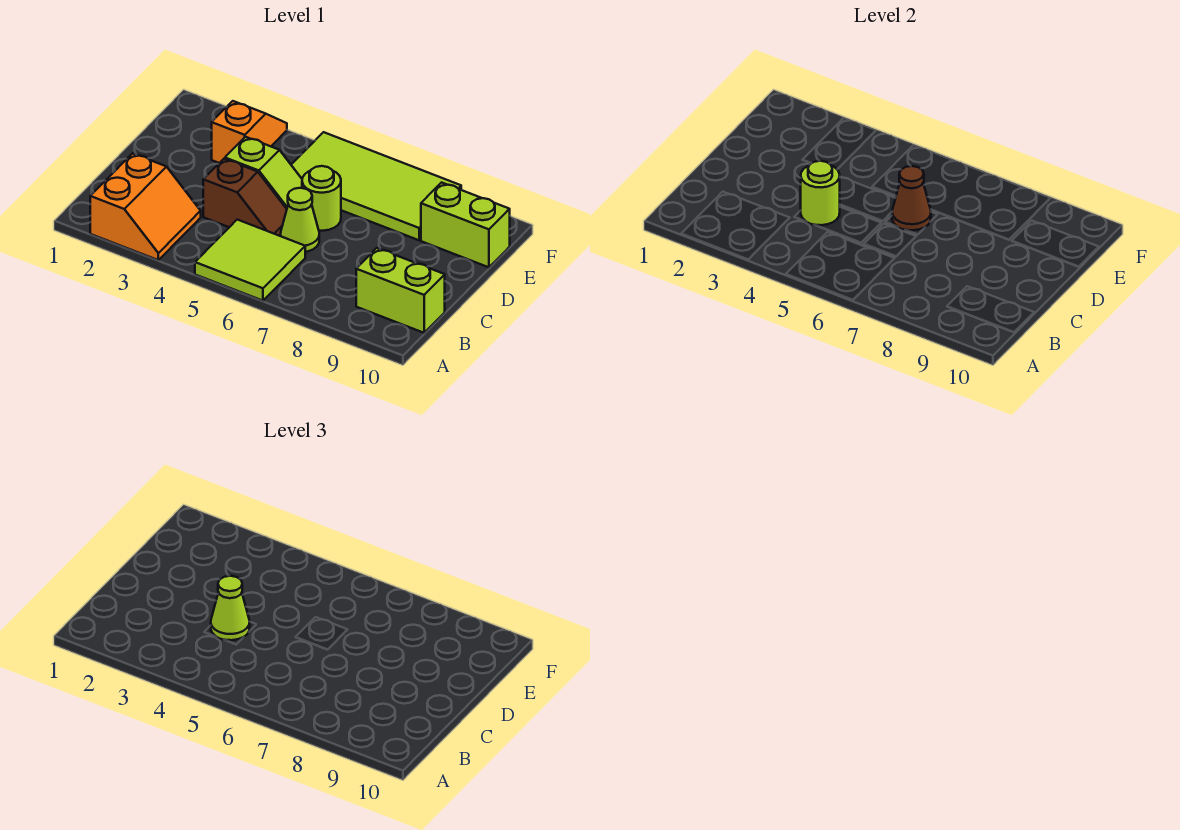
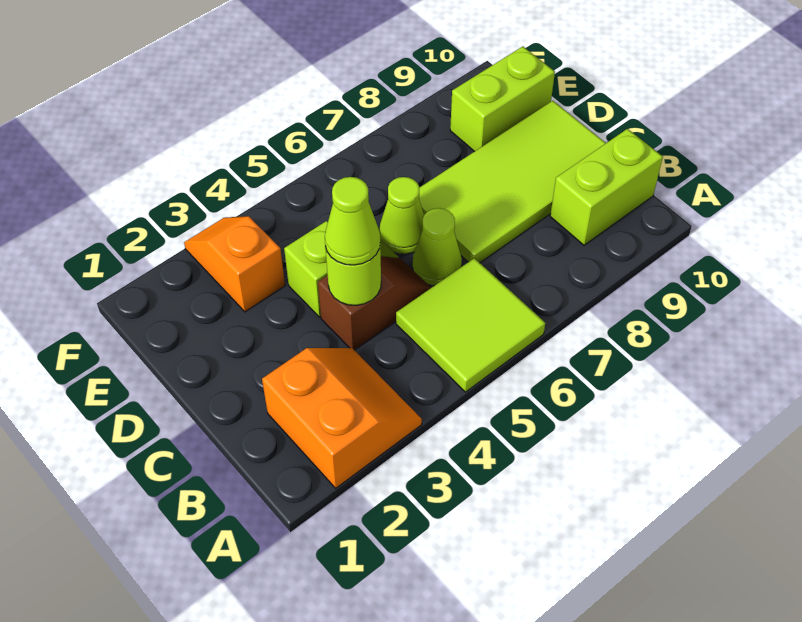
lime round brick D6 level 1 -> lime cone D6 level 1
brown cone D6 level 2 -> none
lime tile E5:F8 level 1 -> lime tile C7:D10 level 1

